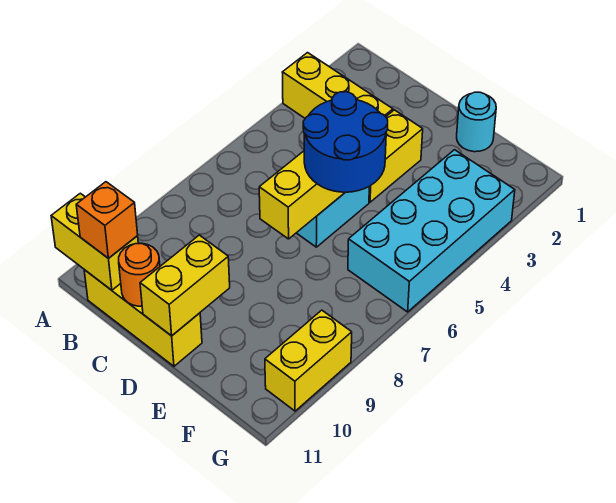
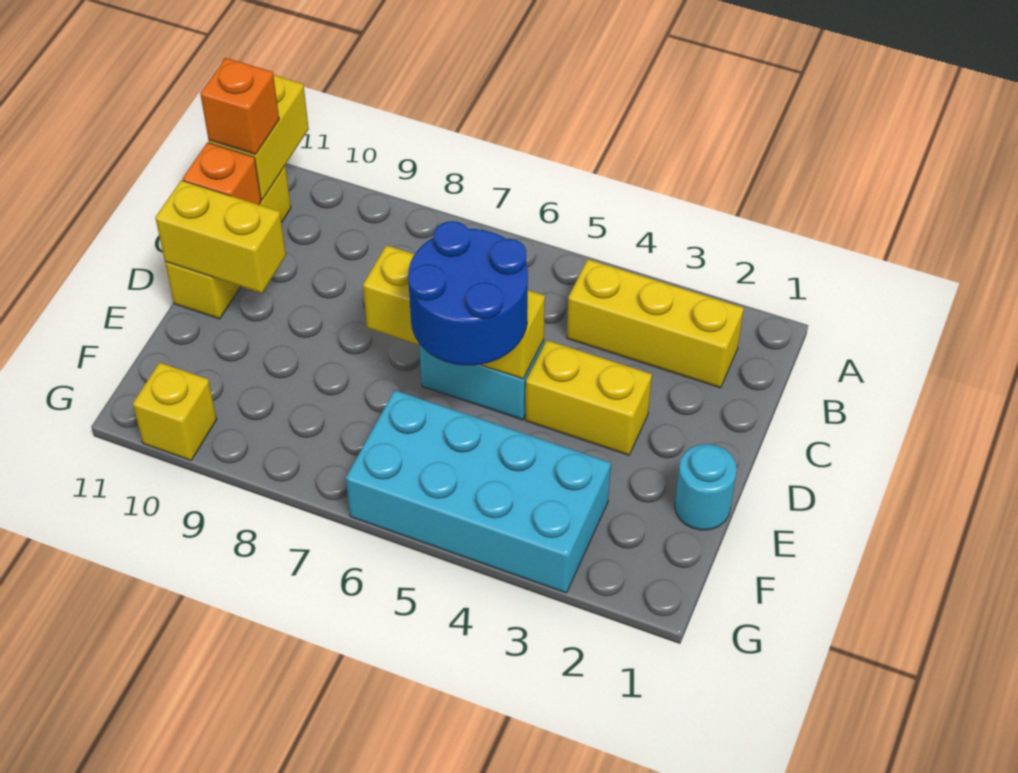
yellow brick A3:C3 level 1 -> yellow brick B2:B4 level 1
orange round brick C11 level 2 -> orange brick C11 level 2
yellow brick G9:G10 level 1 -> yellow brick G10 level 1

